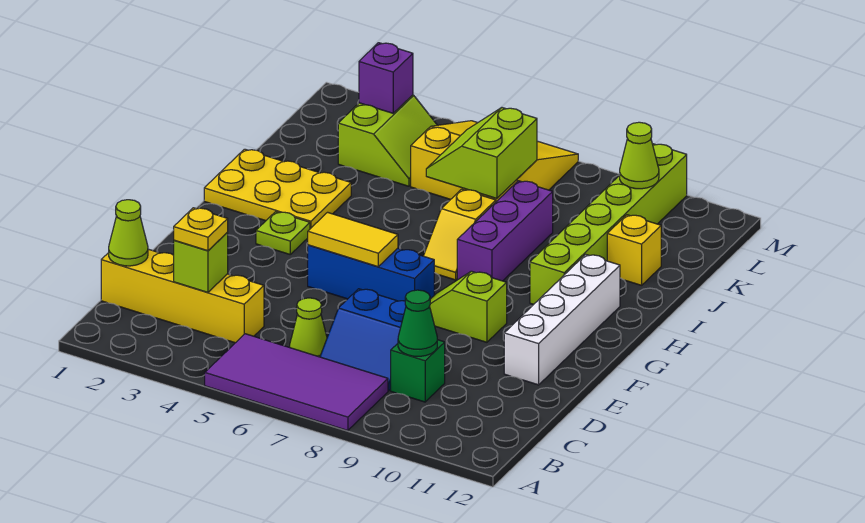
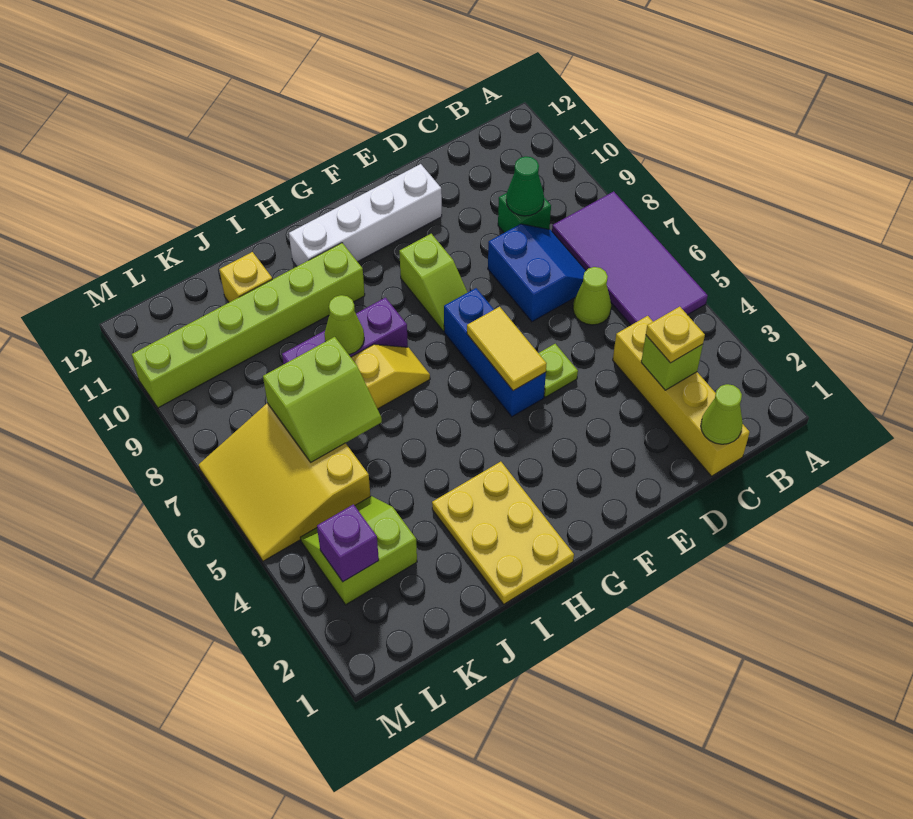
lime plate G3 level 1 -> lime plate E5 level 1
lime cone L10 level 2 -> lime cone I8 level 2

